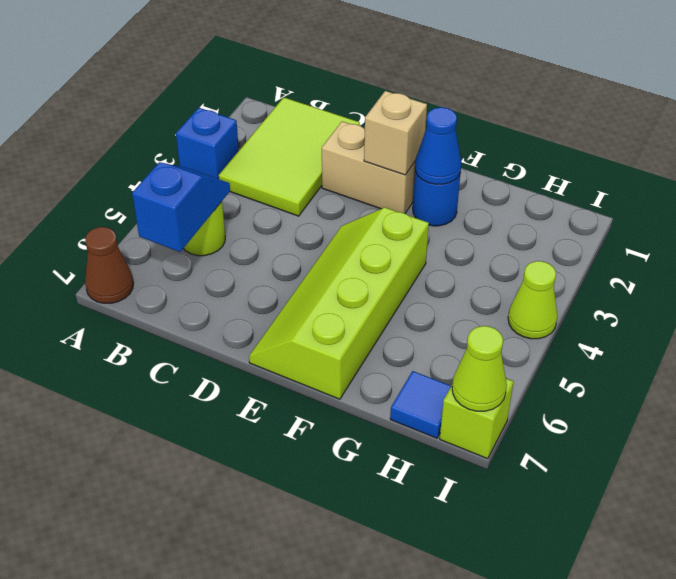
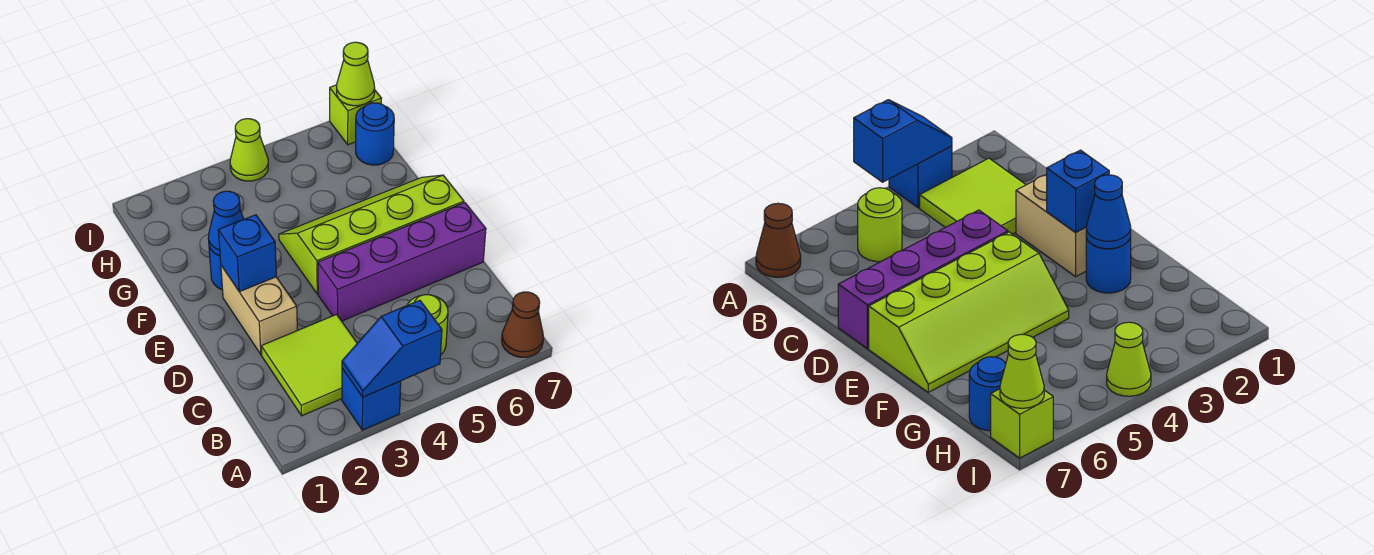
lime tile B1:C3 level 1 -> lime tile B2:C3 level 1
blue slope B5:B6 level 2 top 6 -> blue slope A3:A4 level 2 top 4
none -> purple brick D4:D7 level 1
tan brick E2 level 2 -> blue brick E2 level 2
lime slope E4:F7 level 1 top F -> lime slope E4:F7 level 1 top E
blue tile H7 level 1 -> blue round brick H7 level 1

